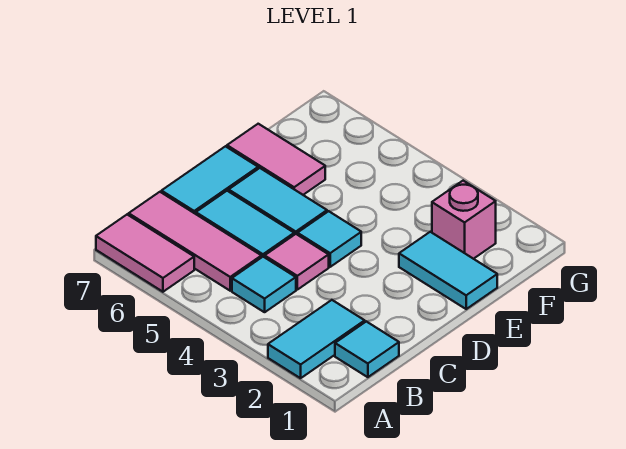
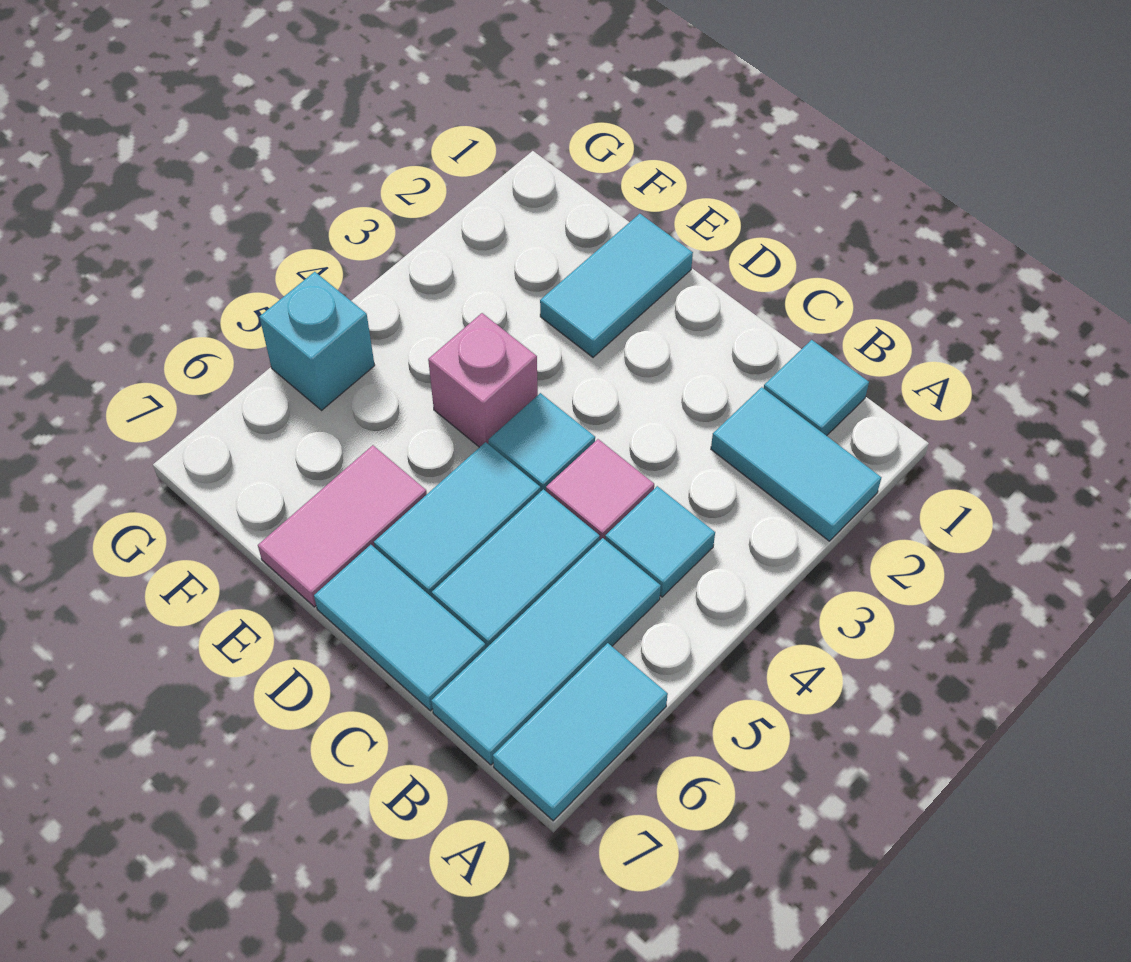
pink tile A6:A7 level 1 -> cyan tile A6:A7 level 1
pink tile B5:B7 level 1 -> cyan tile B5:B7 level 1
pink brick F2 level 1 -> pink brick E4 level 1
none -> cyan brick G5 level 1

